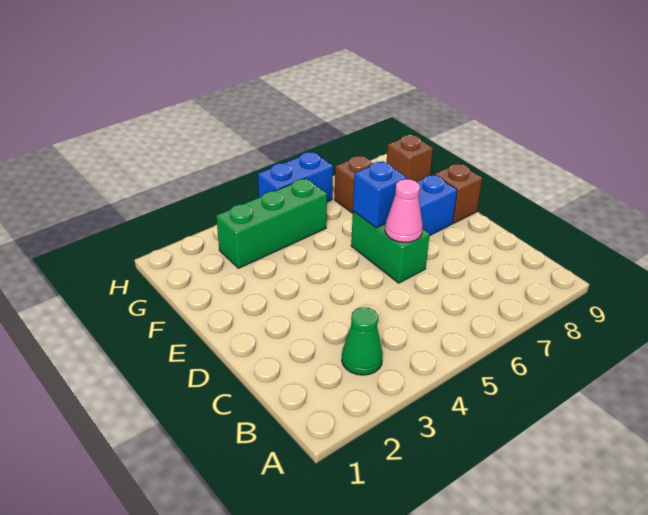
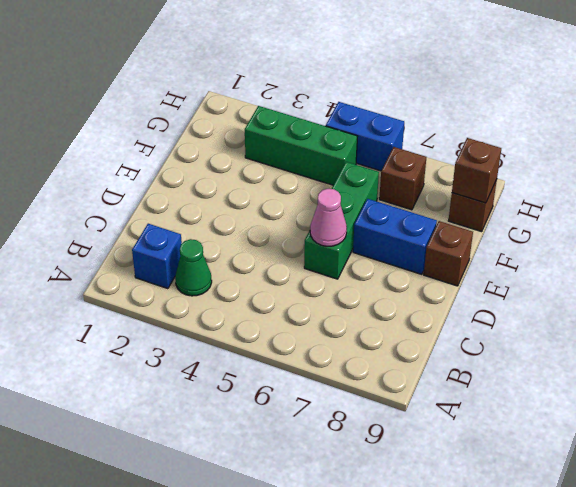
green brick D6:E6 level 1 -> green brick D6:F6 level 1
blue brick E6 level 2 -> blue brick B2 level 1
none -> brown brick G9 level 2

